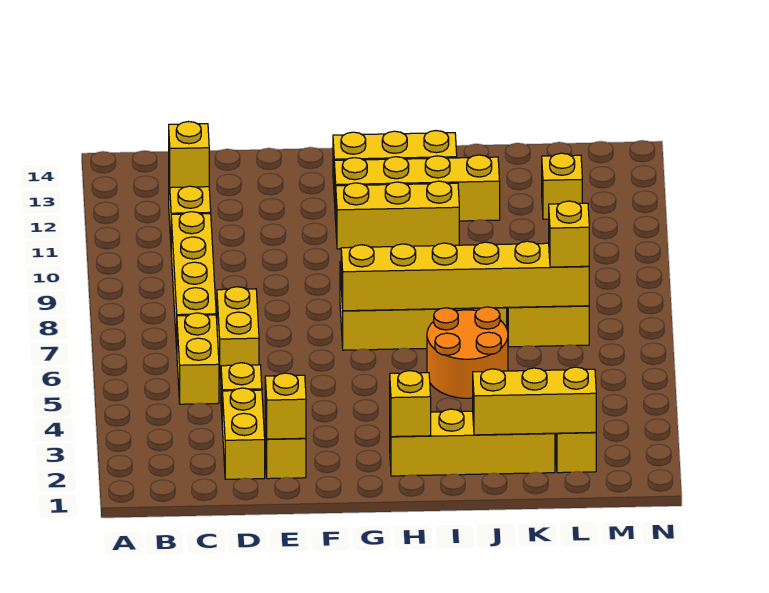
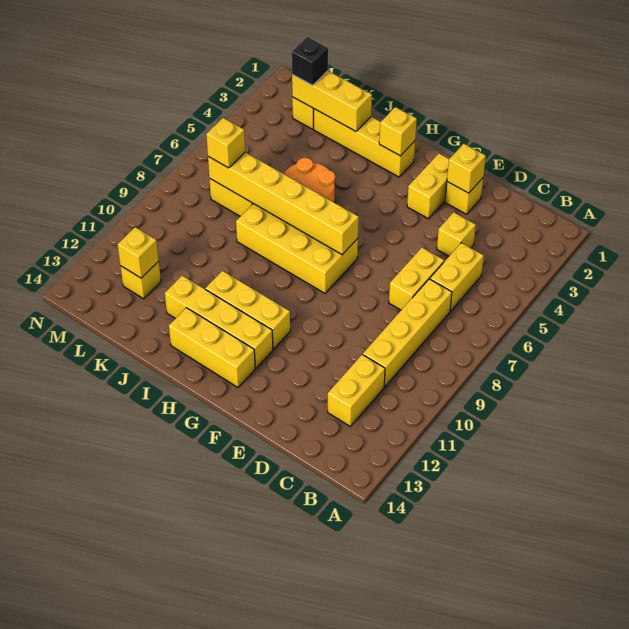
yellow brick C12 level 2 -> yellow brick L12 level 2
yellow brick D2:D3 level 1 -> yellow brick F2:F3 level 1
none -> black brick L2 level 3

